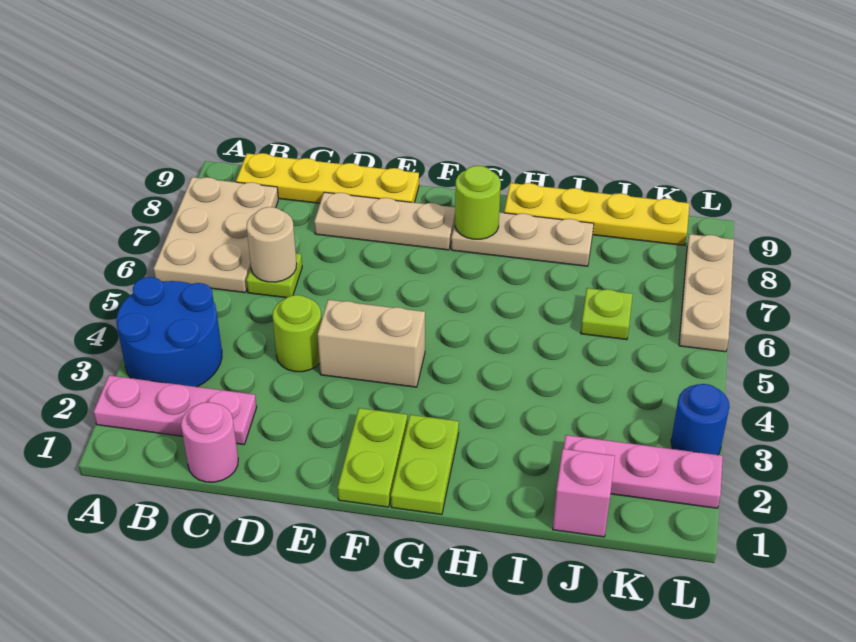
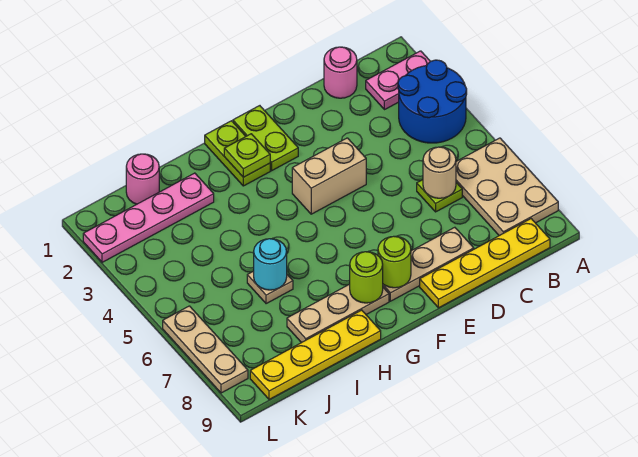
pink plate A2:C2 level 1 -> pink plate A2:B2 level 1
lime round brick D4 level 1 -> lime round brick F8 level 2
none -> tan plate I6 level 1
none -> cyan round brick I6 level 2
pink brick J1 level 1 -> pink round brick J1 level 1
pink plate J2:L2 level 1 -> pink plate I2:L2 level 1
lime plate J6 level 1 -> lime plate G2 level 2
blue round brick L3 level 1 -> none

